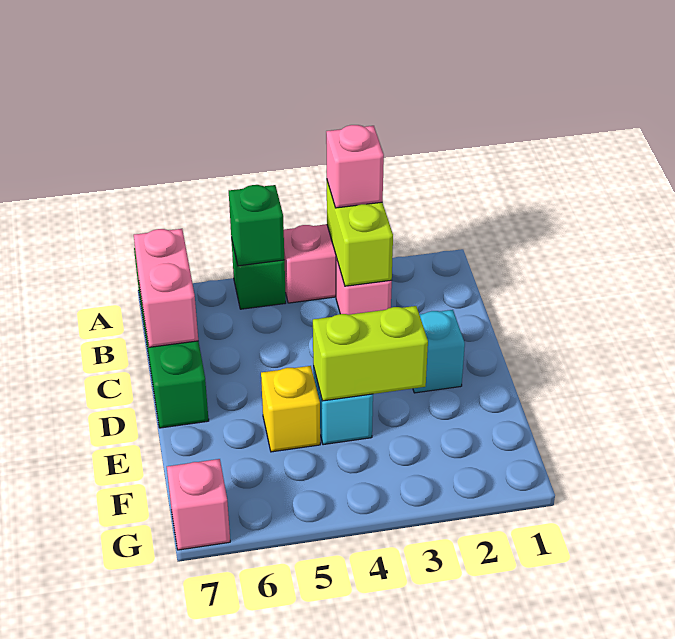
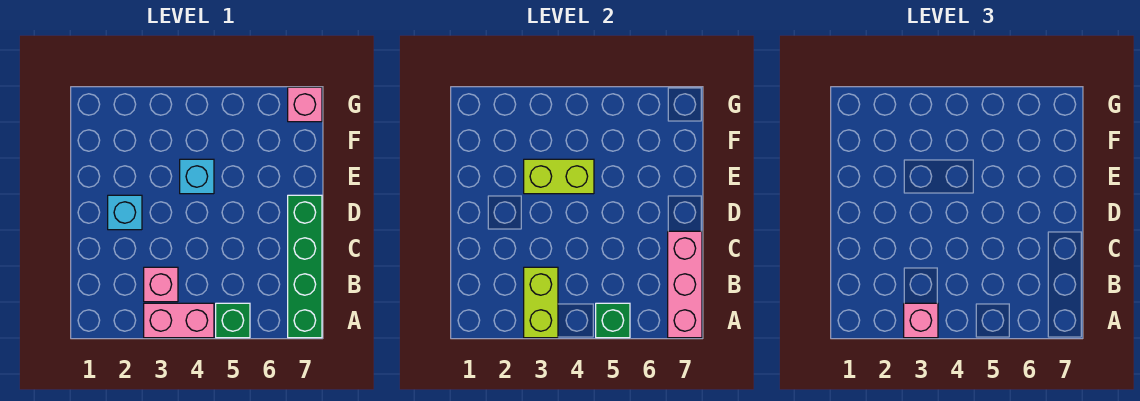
pink brick B7:C7 level 2 -> pink brick A7:C7 level 2
yellow brick E5 level 1 -> none

